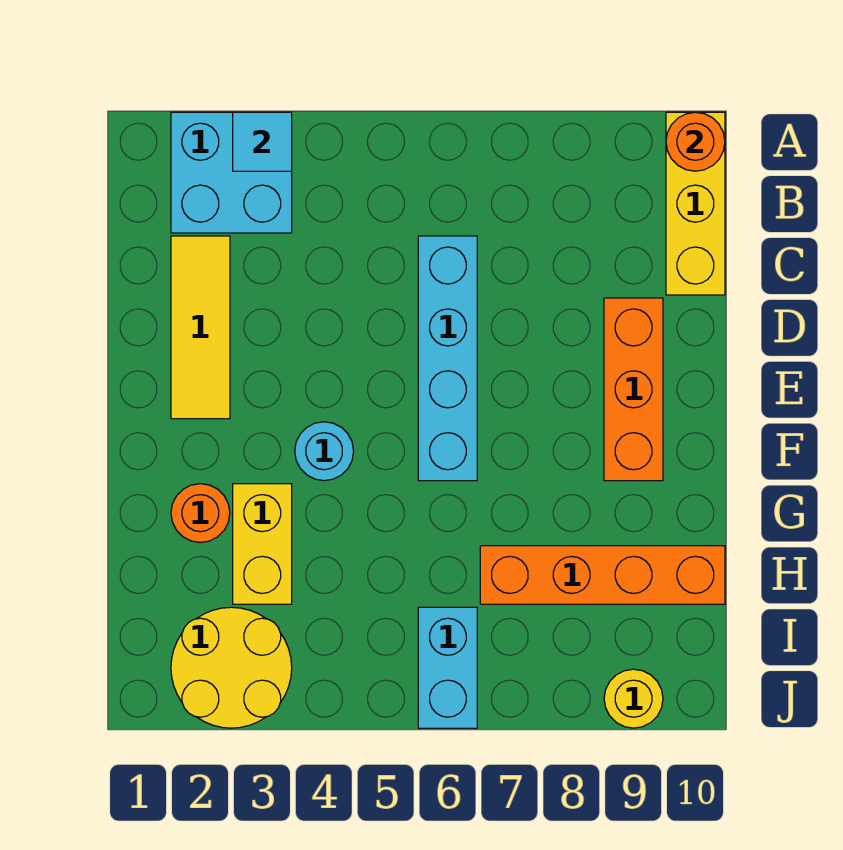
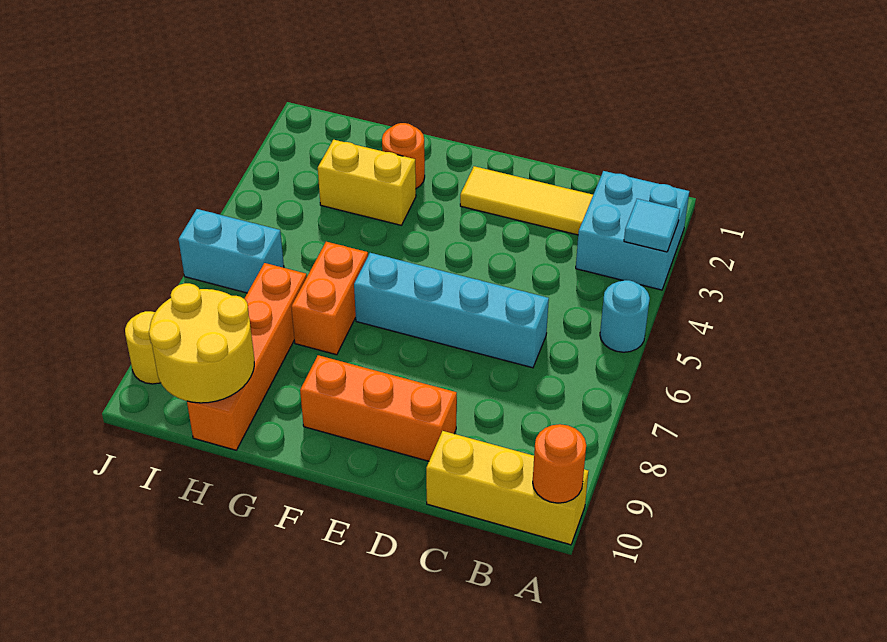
cyan round brick F4 level 1 -> cyan round brick A5 level 1
none -> orange brick G6:G7 level 1
yellow round brick I2:J3 level 1 -> yellow round brick H9:I10 level 2

